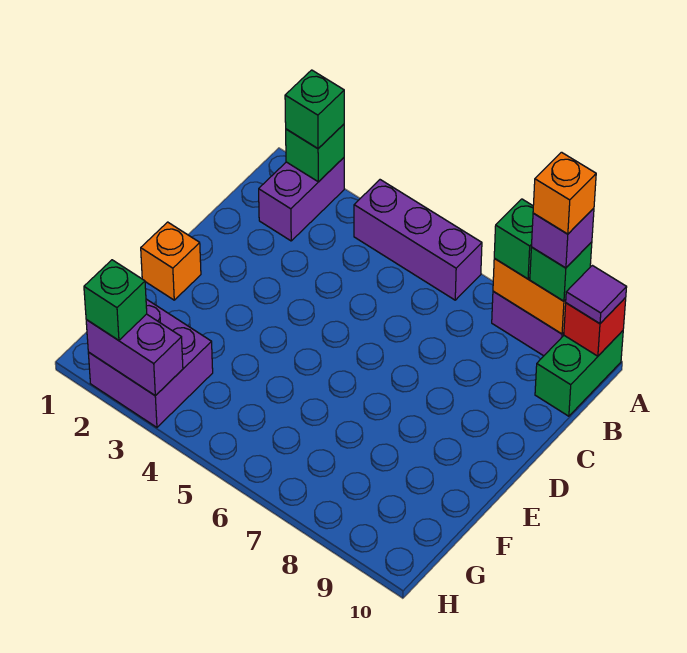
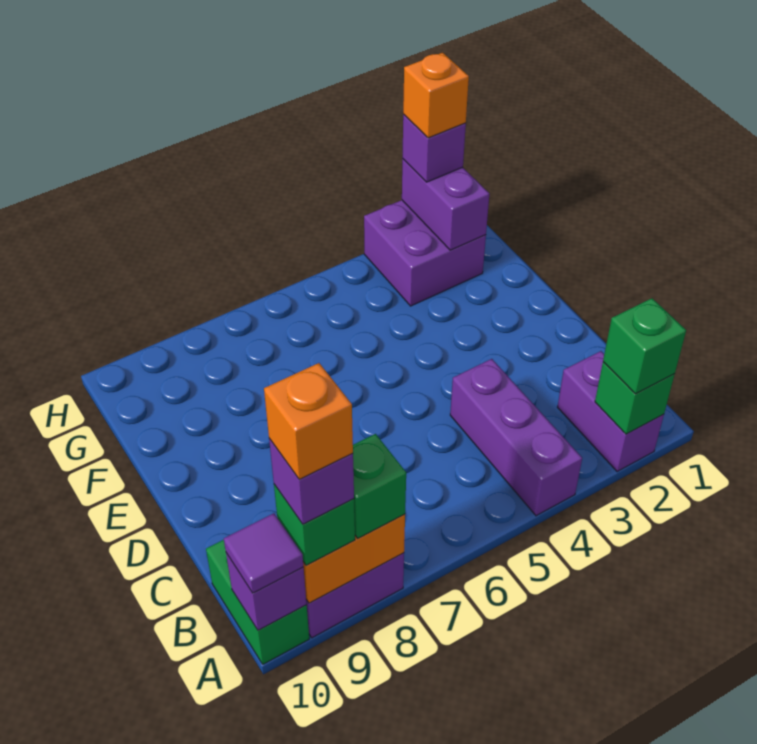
purple brick A4:A6 level 1 -> purple brick A4:C4 level 1
red brick A10 level 2 -> purple brick A10 level 2
orange brick E1 level 1 -> orange brick H2 level 4
purple brick H2:H3 level 2 -> purple brick G2:H2 level 2
green brick H2 level 3 -> purple brick H2 level 3

